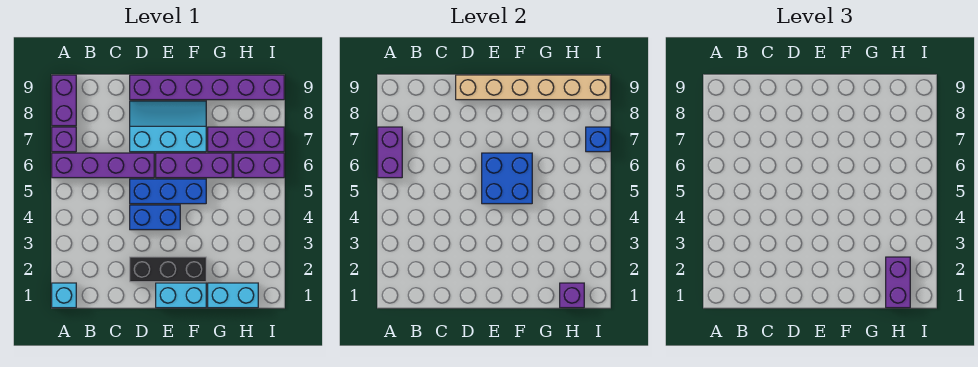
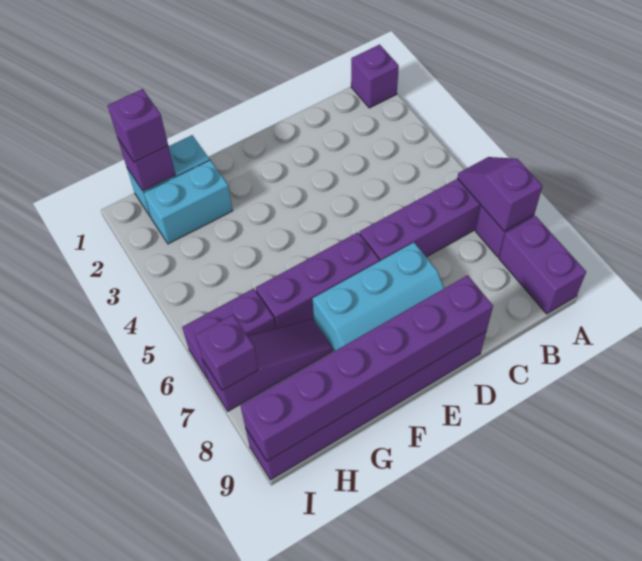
cyan brick A1 level 1 -> purple brick A1 level 1
purple brick A6:A7 level 2 -> purple slope A6:A7 level 2 top 7
black brick D2:F2 level 1 -> none
blue brick D4:E4 level 1 -> none
blue brick D5:F5 level 1 -> none
tan brick D9:I9 level 2 -> purple brick D9:I9 level 2
cyan brick E1:F1 level 1 -> cyan brick G2:H2 level 1
blue brick E5:F6 level 2 -> none
purple brick G7:I7 level 1 -> purple slope G7:I7 level 1 top I
purple brick H1:H2 level 3 -> purple brick H1 level 3
blue brick I7 level 2 -> purple brick I7 level 2

